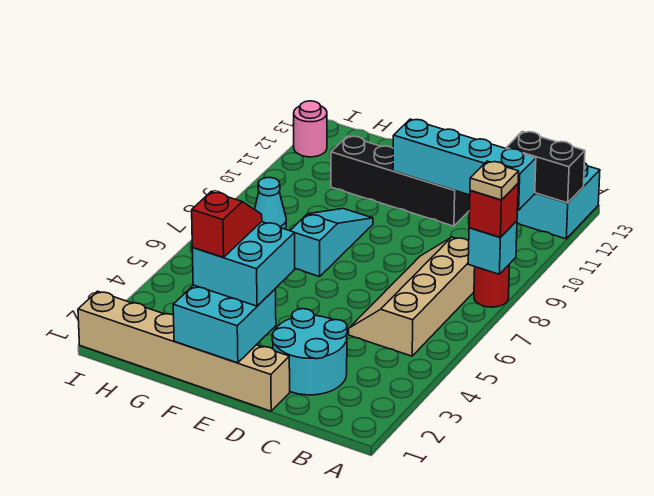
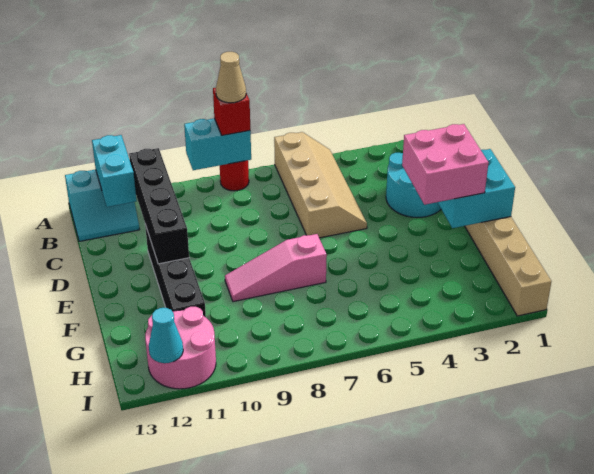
cyan brick A8 level 2 -> cyan brick A8:A9 level 2
tan plate A8 level 4 -> tan cone A8 level 4
black brick A12:B12 level 2 -> cyan brick A12:B12 level 2
tan slope B5:C8 level 1 top B -> tan slope A5:D6 level 1 top 6
cyan brick B11:E11 level 2 -> black brick B11:E11 level 2
cyan brick E2:F3 level 3 -> pink brick E2:F3 level 3
red slope F2:F3 level 4 top 2 -> none
cyan slope F7:F9 level 1 top 7 -> pink slope F7:F9 level 1 top 7
cyan cone H8 level 1 -> cyan cone I12 level 2
pink round brick I12 level 1 -> pink round brick H11:I12 level 1

